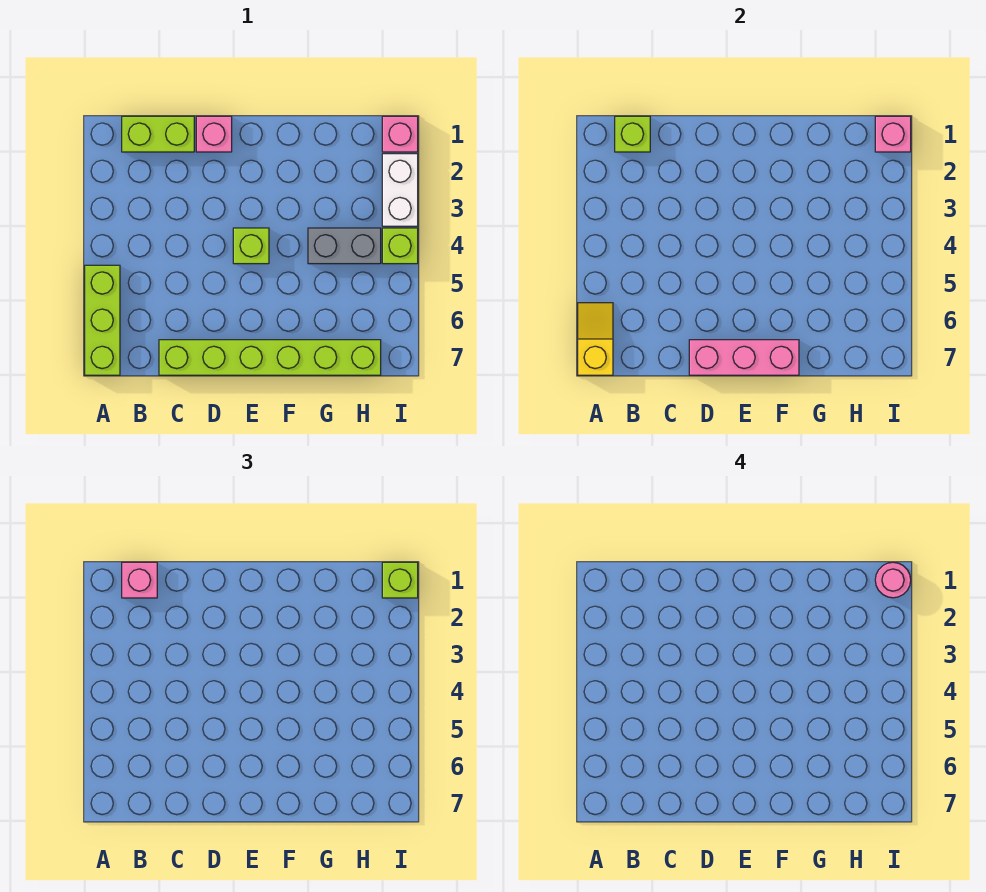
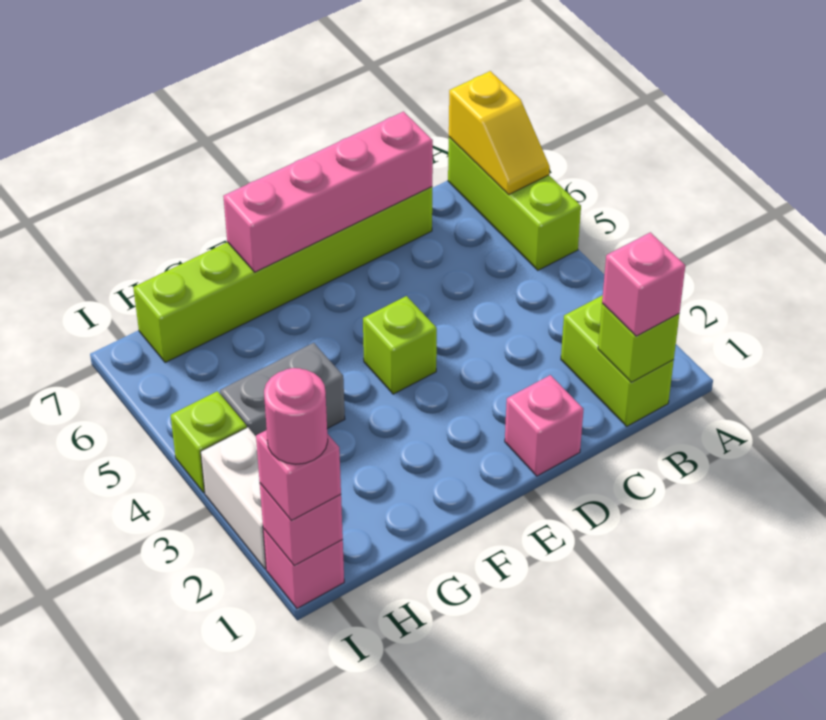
lime brick B1:C1 level 1 -> lime brick B1:B2 level 1
pink brick D7:F7 level 2 -> pink brick C7:F7 level 2
lime brick I1 level 3 -> pink brick I1 level 3

